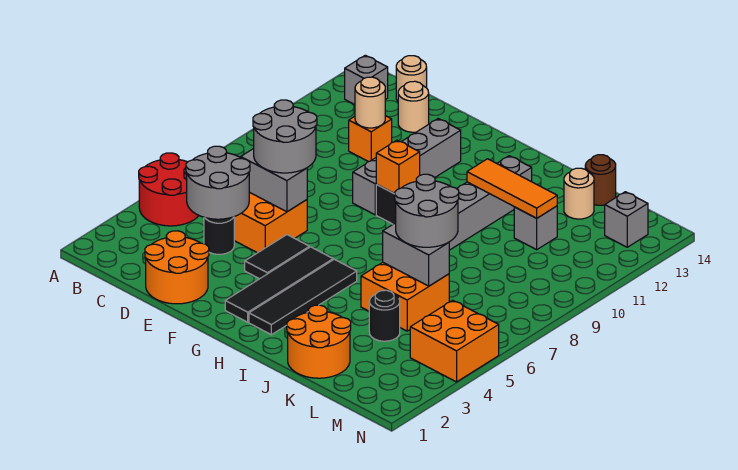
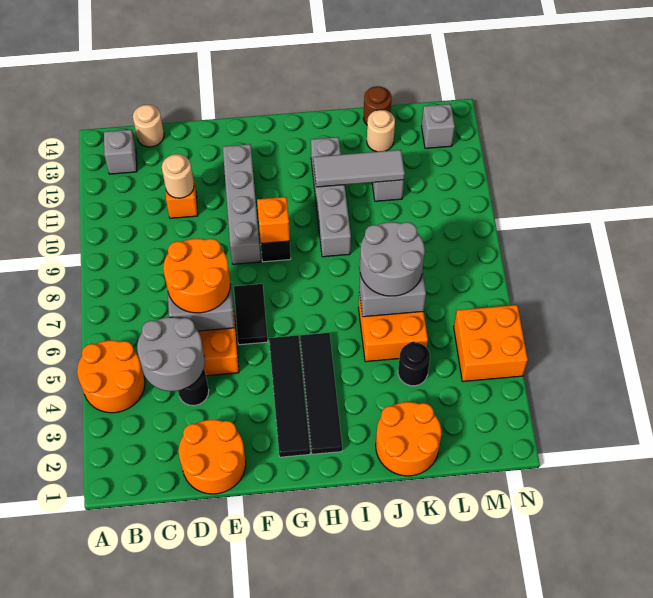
red round brick A4:B5 level 1 -> orange round brick A4:B5 level 1
grey round brick D6:E7 level 3 -> orange round brick D6:E7 level 3
tan round brick D13 level 1 -> none
black tile F4:F5 level 1 -> black tile F6:F7 level 1
orange tile I11:K11 level 2 -> grey tile I11:K11 level 2

